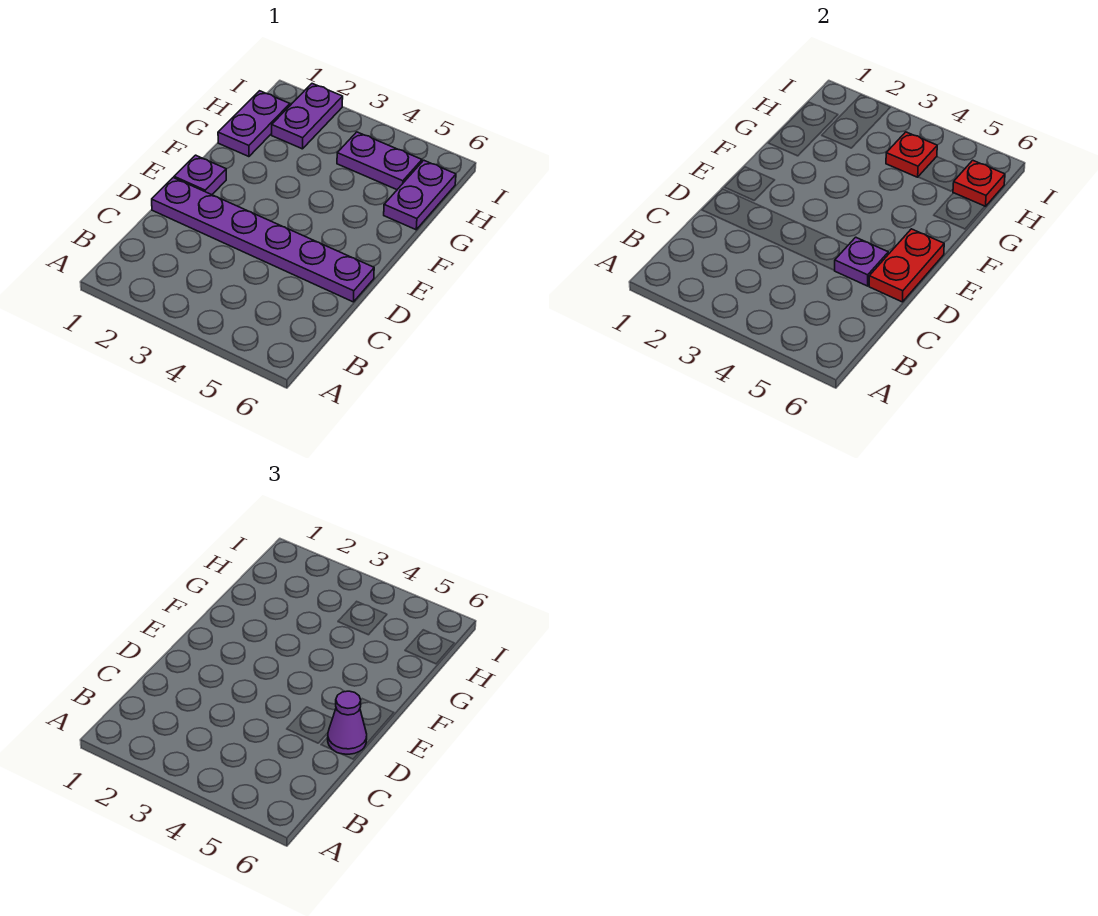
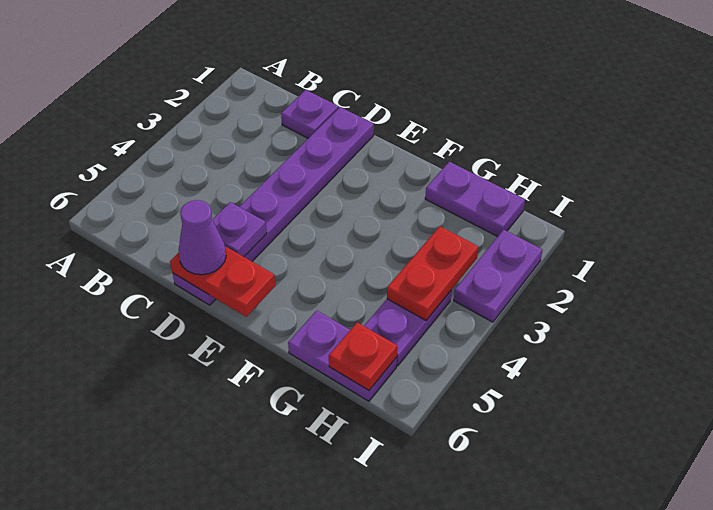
purple plate E1 level 1 -> purple plate C1 level 1
purple plate H2:I2 level 1 -> purple plate I2:I3 level 1
red plate H4 level 2 -> red plate H3:H4 level 2

